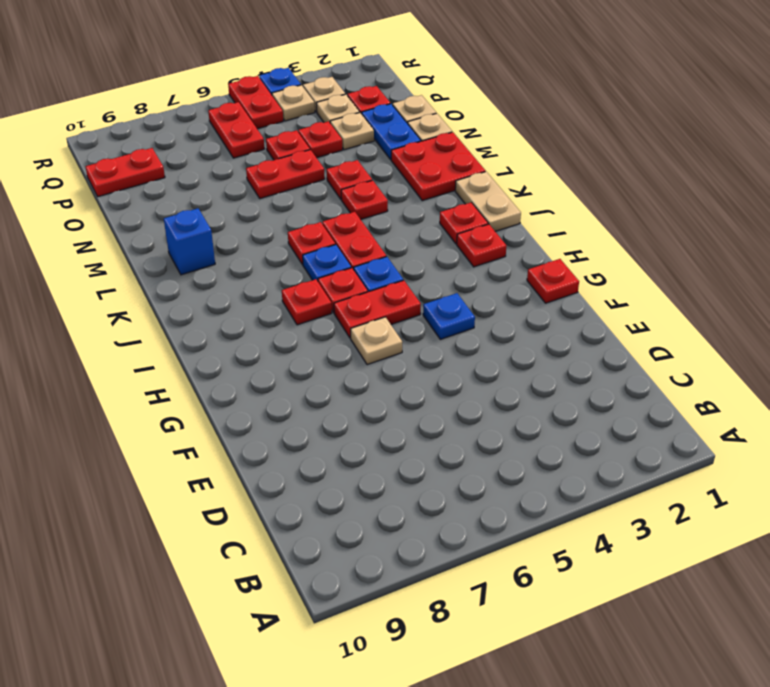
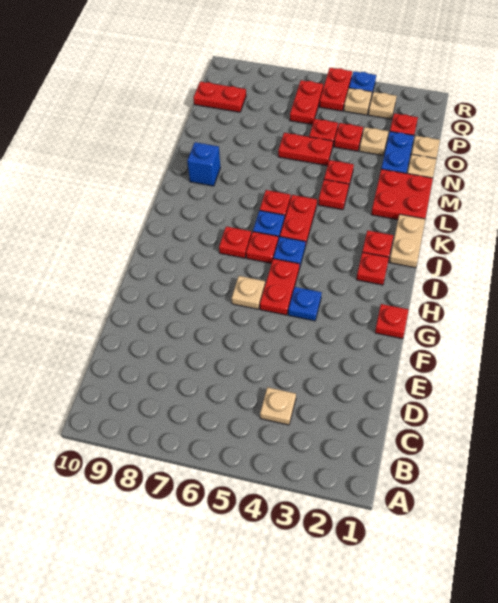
red plate H5:H6 level 1 -> red plate G5:H5 level 1
tan plate P3 level 1 -> tan plate C4 level 1

